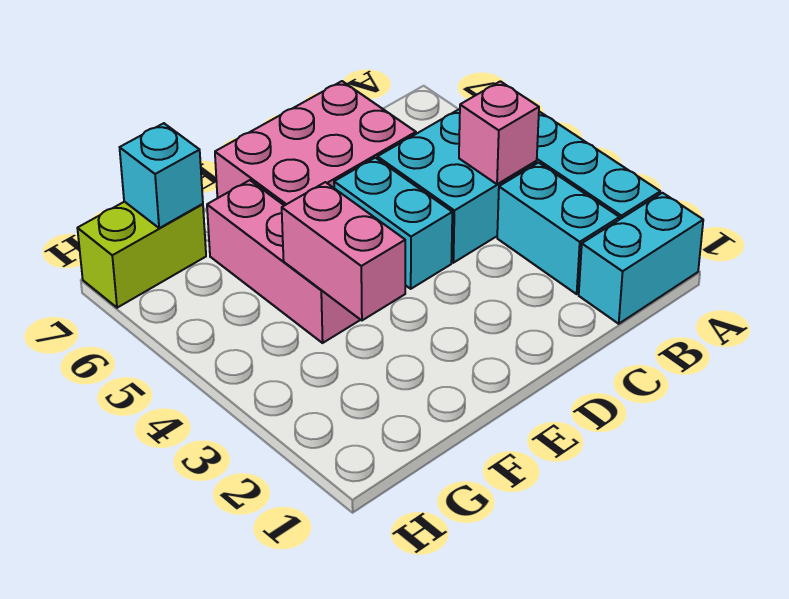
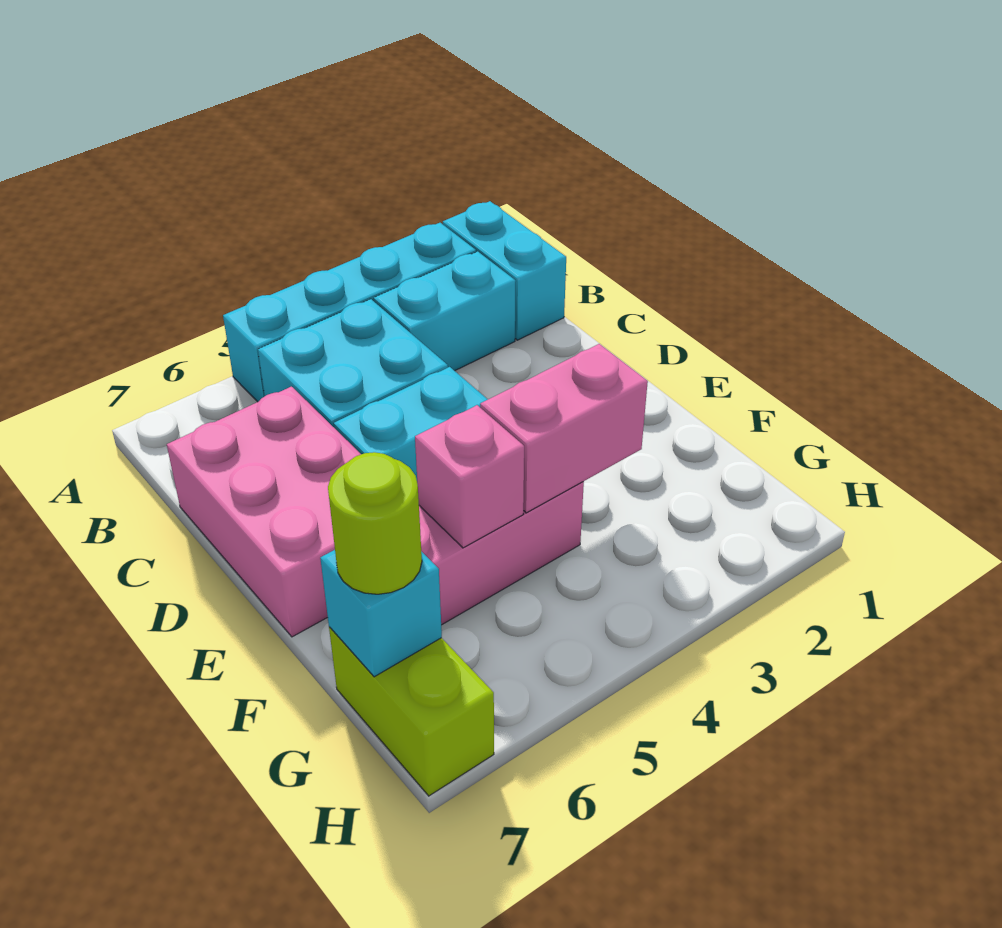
pink brick B4 level 2 -> pink brick F5 level 2
none -> lime round brick G7 level 3

